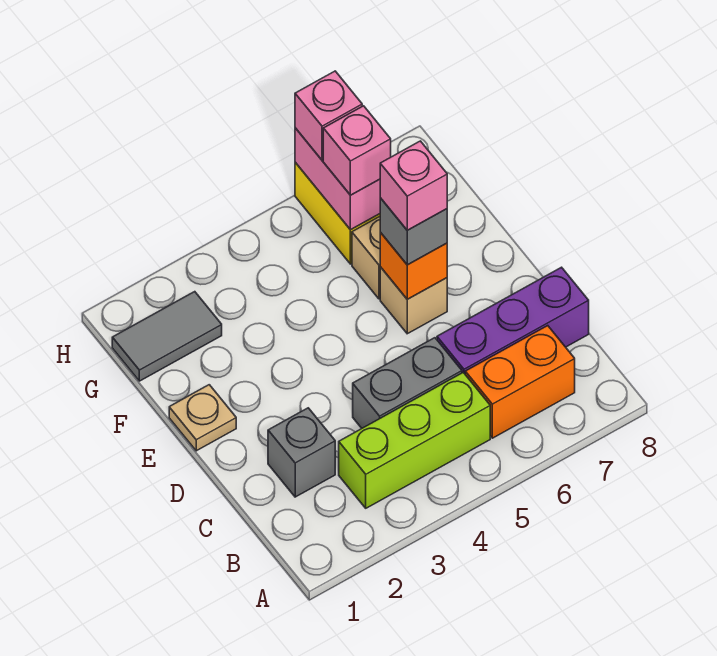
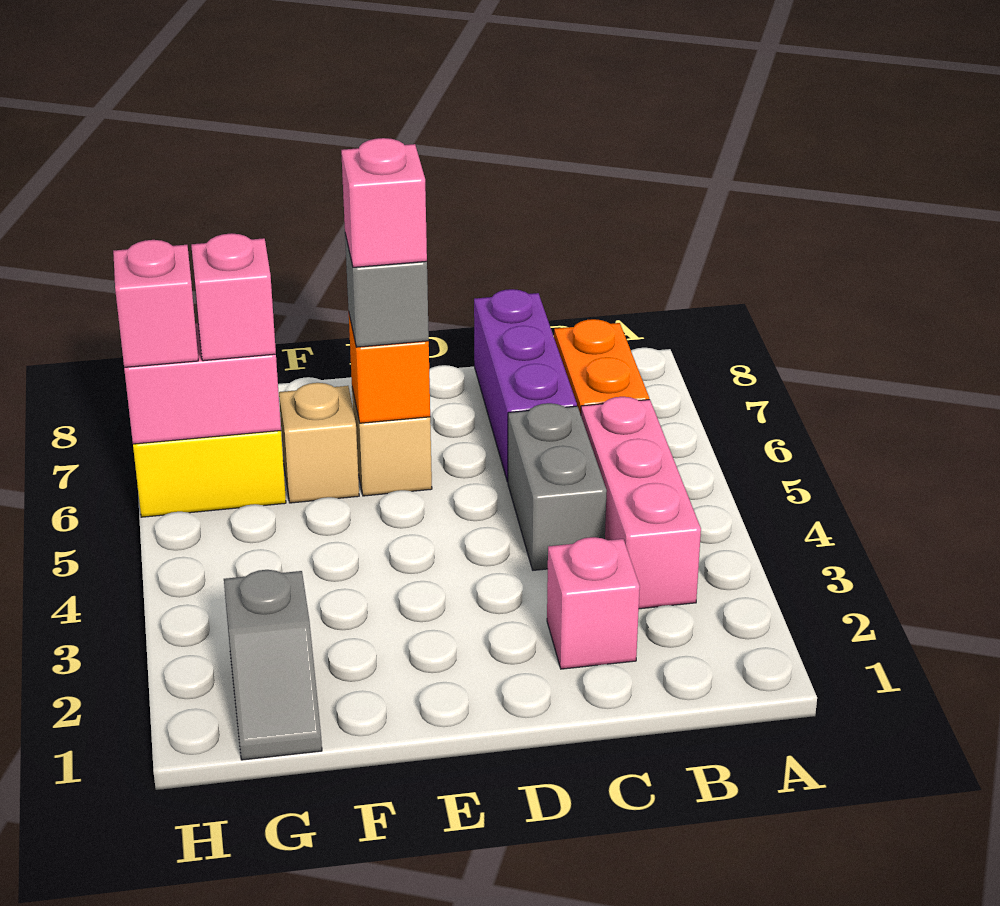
lime brick B3:B5 level 1 -> pink brick B3:B5 level 1
grey brick C2 level 1 -> pink brick C2 level 1
tan plate E1 level 1 -> none
grey tile G1:G2 level 1 -> grey slope G1:G2 level 1 top 2

